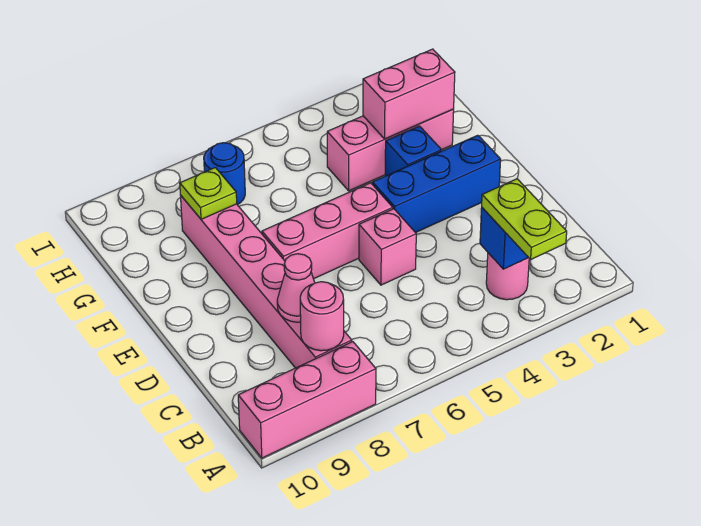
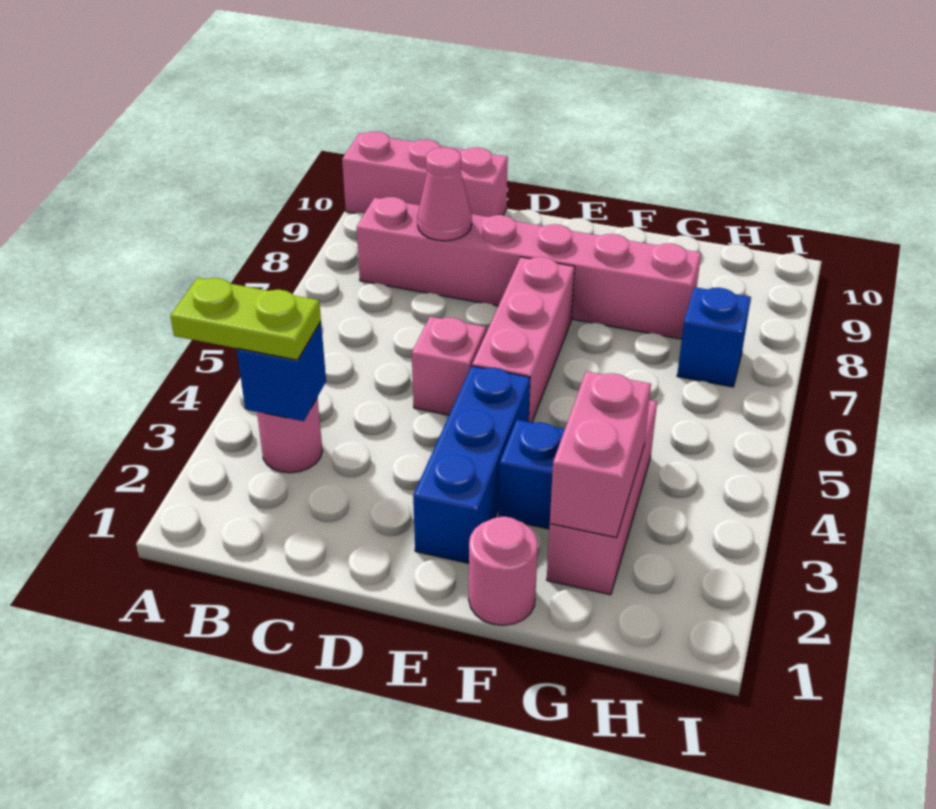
pink brick A8:A10 level 1 -> pink brick A10:C10 level 1
pink round brick B8 level 2 -> pink round brick F1 level 1
lime plate G8 level 2 -> none
blue round brick H7 level 1 -> blue brick H7 level 1

